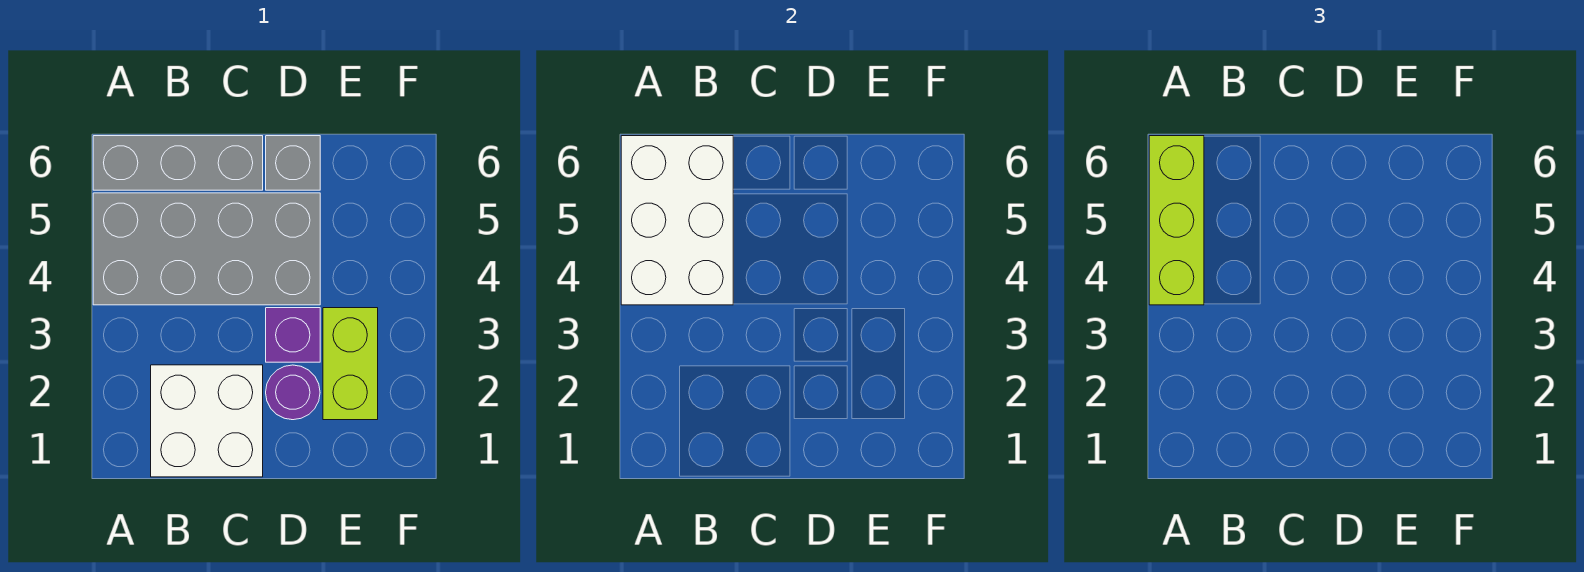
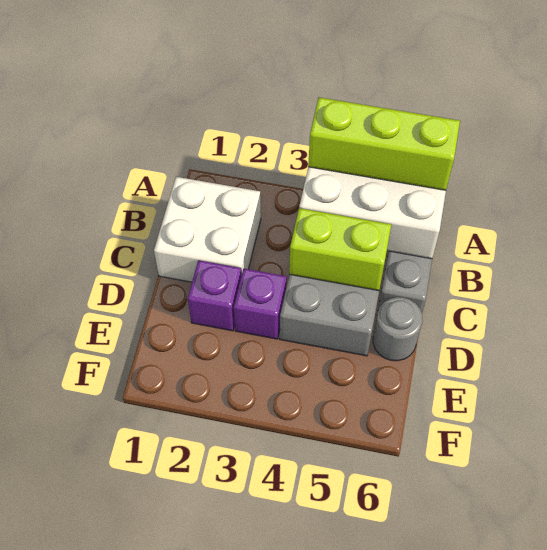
purple round brick D2 level 1 -> purple brick D2 level 1
grey brick D6 level 1 -> grey round brick D6 level 1
lime brick E2:E3 level 1 -> lime brick C4:C5 level 2

